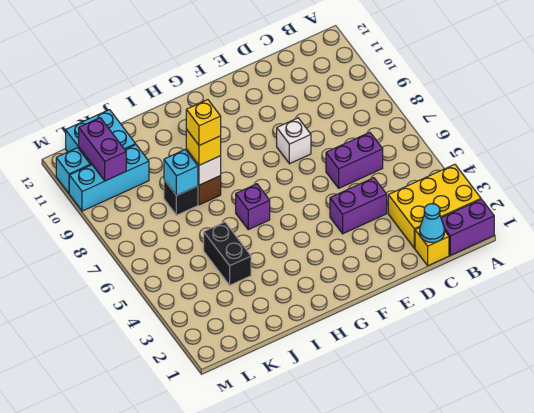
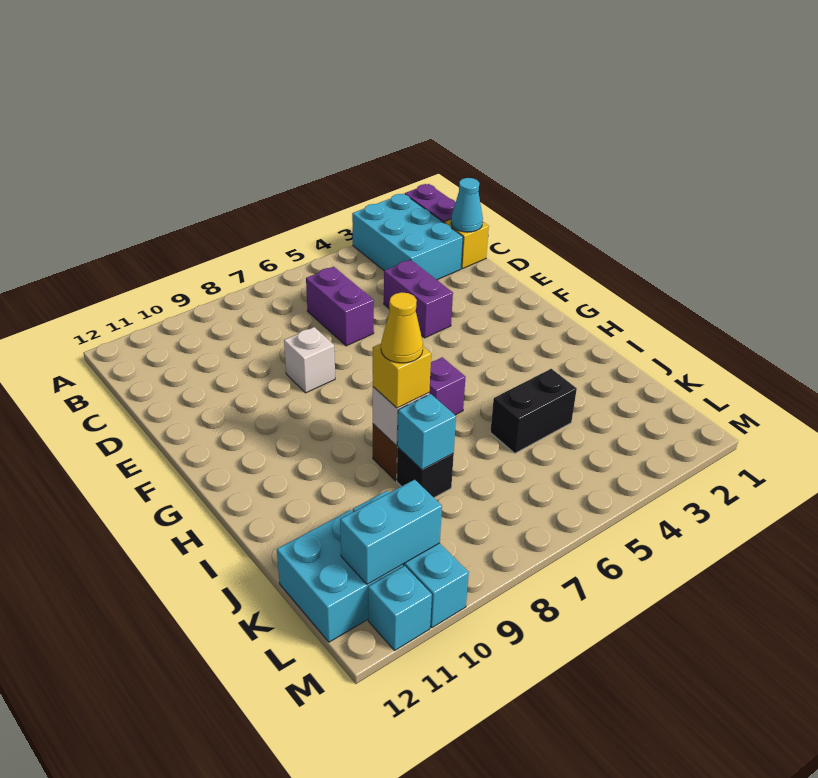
yellow brick A2:C3 level 1 -> cyan brick A2:C3 level 1
yellow brick I8 level 4 -> yellow cone I8 level 4
purple brick L10:L11 level 2 -> cyan brick L10:L11 level 2

